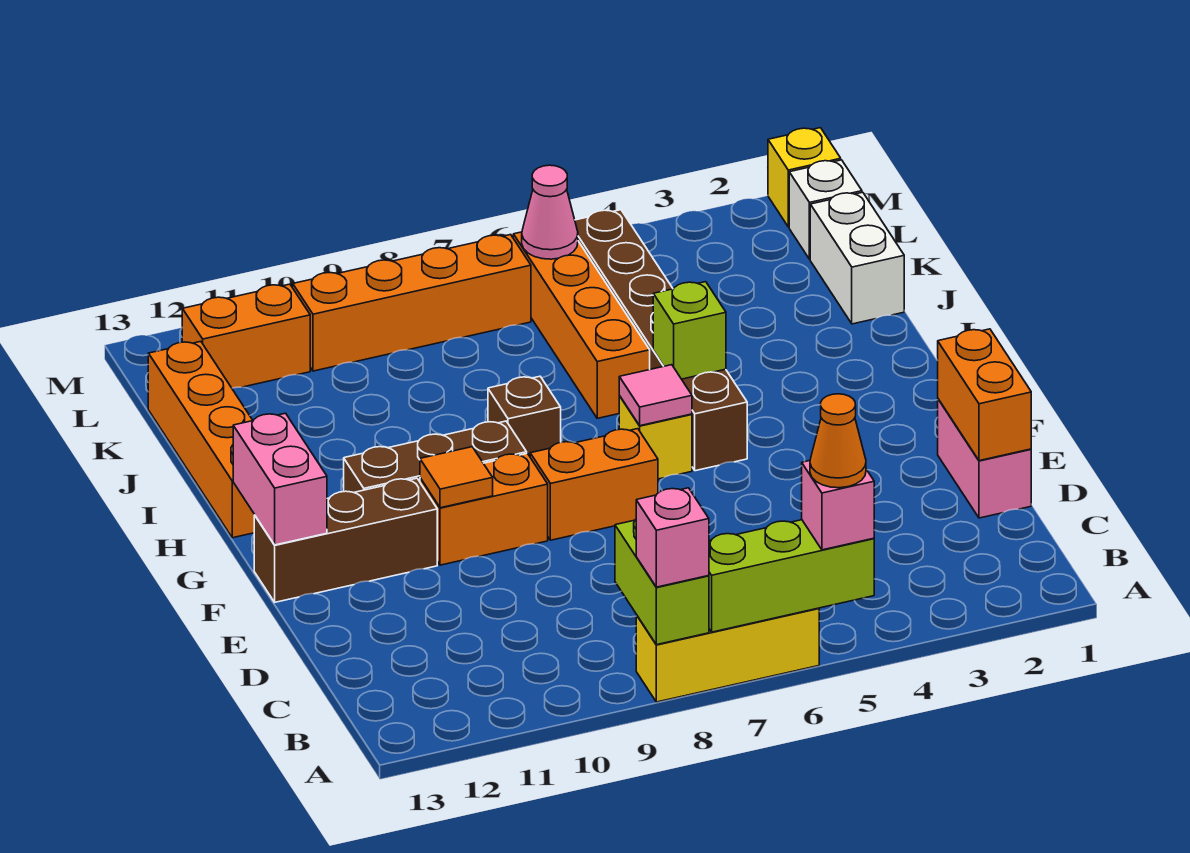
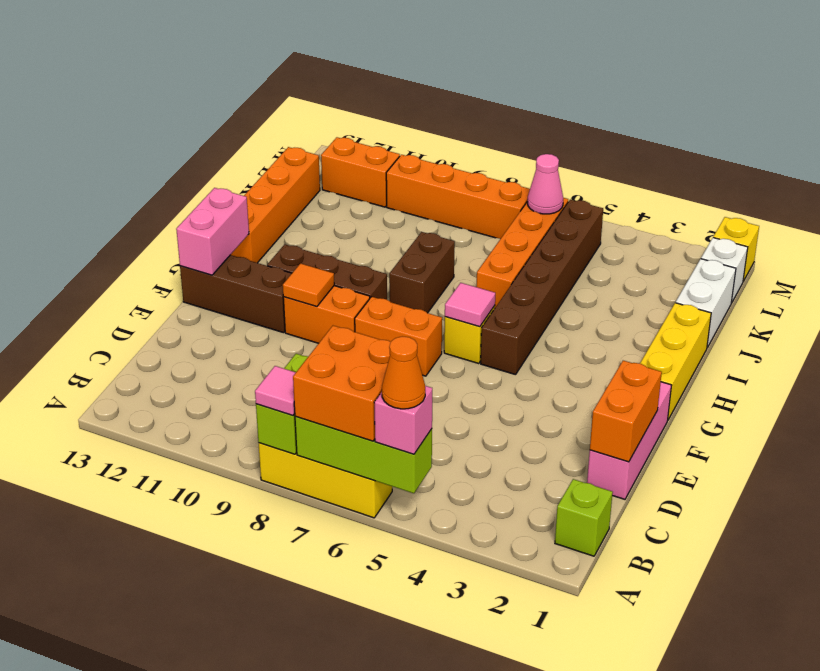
none -> orange brick A6:B7 level 3
pink brick A8 level 3 -> pink tile A8 level 3
pink brick D1:E1 level 1 -> pink brick D1:F1 level 1
none -> yellow brick G1:I1 level 1
lime brick H5 level 2 -> lime brick B1 level 1
brown brick H8 level 1 -> brown brick H8:I8 level 1

